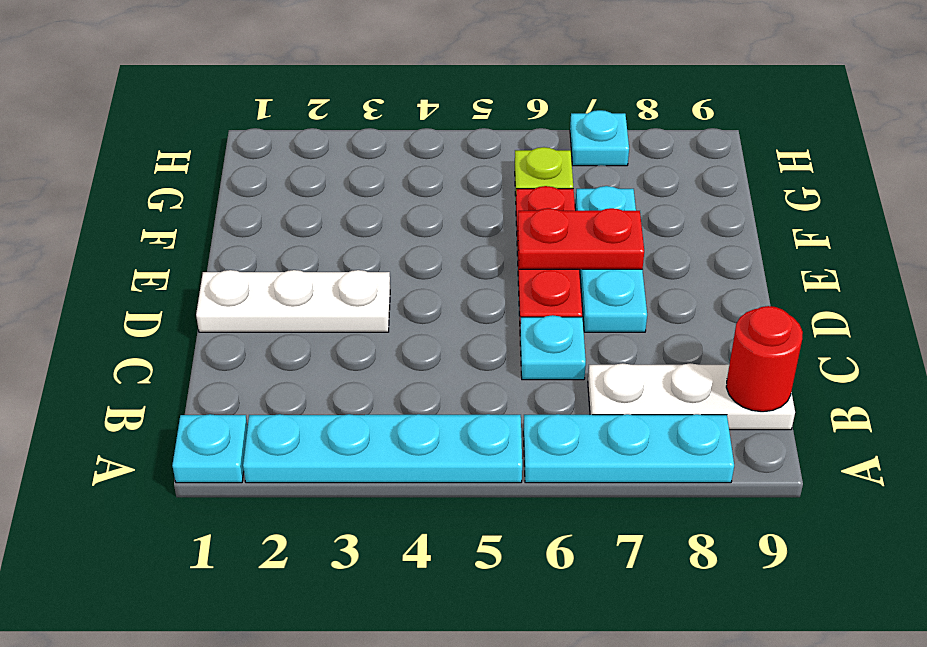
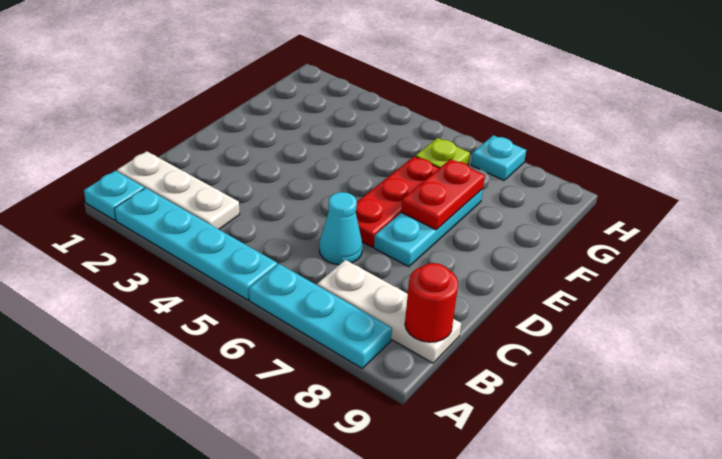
cyan plate C6 level 1 -> cyan cone C6 level 1
white plate D1:D3 level 1 -> white plate B1:B3 level 1
red plate E6:E7 level 2 -> red plate E7:F7 level 2

